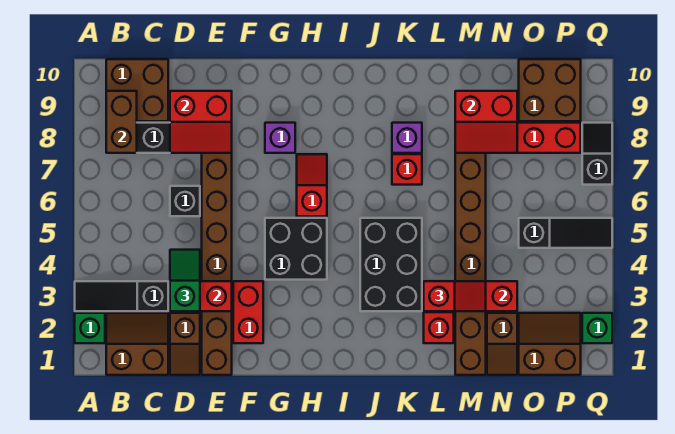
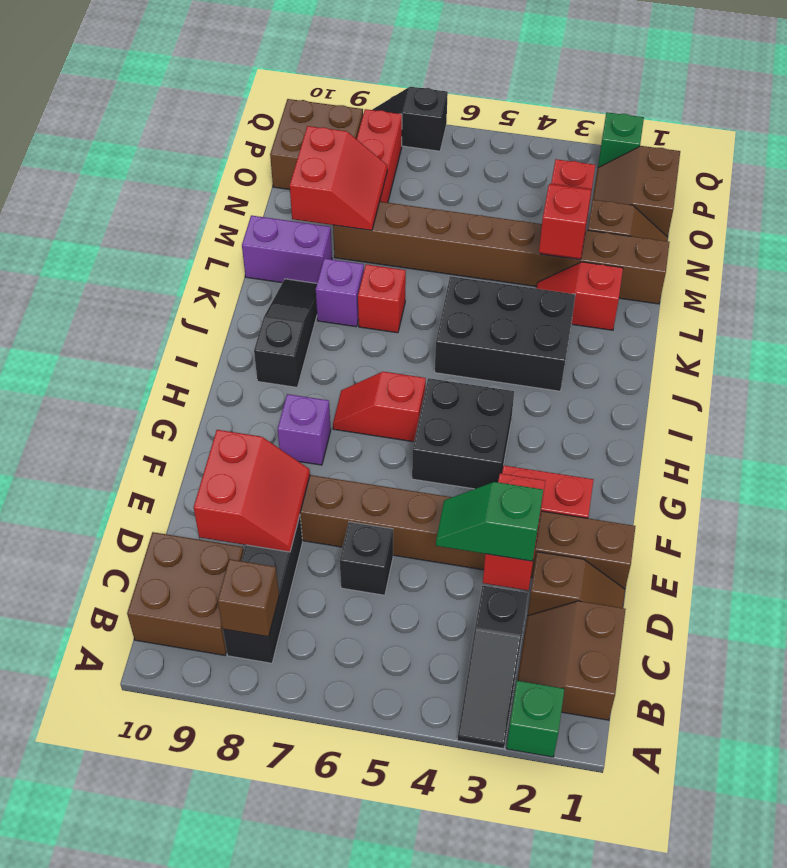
brown brick B8:B9 level 2 -> brown brick B8 level 2
none -> purple brick L9:L10 level 1
black slope O5:Q5 level 1 top O -> black slope I9:K9 level 1 top I

